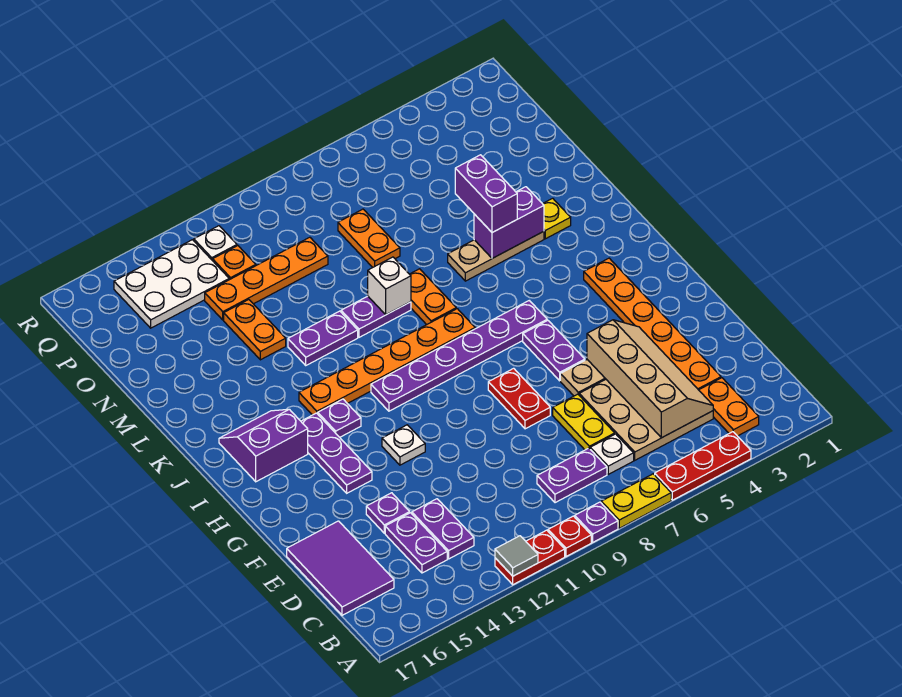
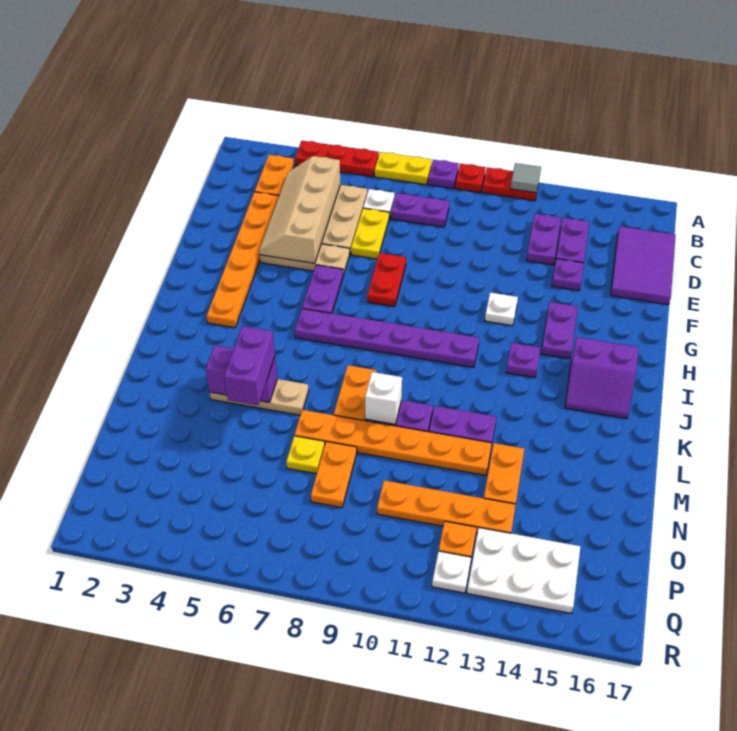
purple plate G14:I14 level 1 -> purple plate G14:H14 level 1
orange plate J8:J13 level 1 -> orange plate M7:M12 level 1
yellow plate L3 level 1 -> yellow plate N7 level 1

